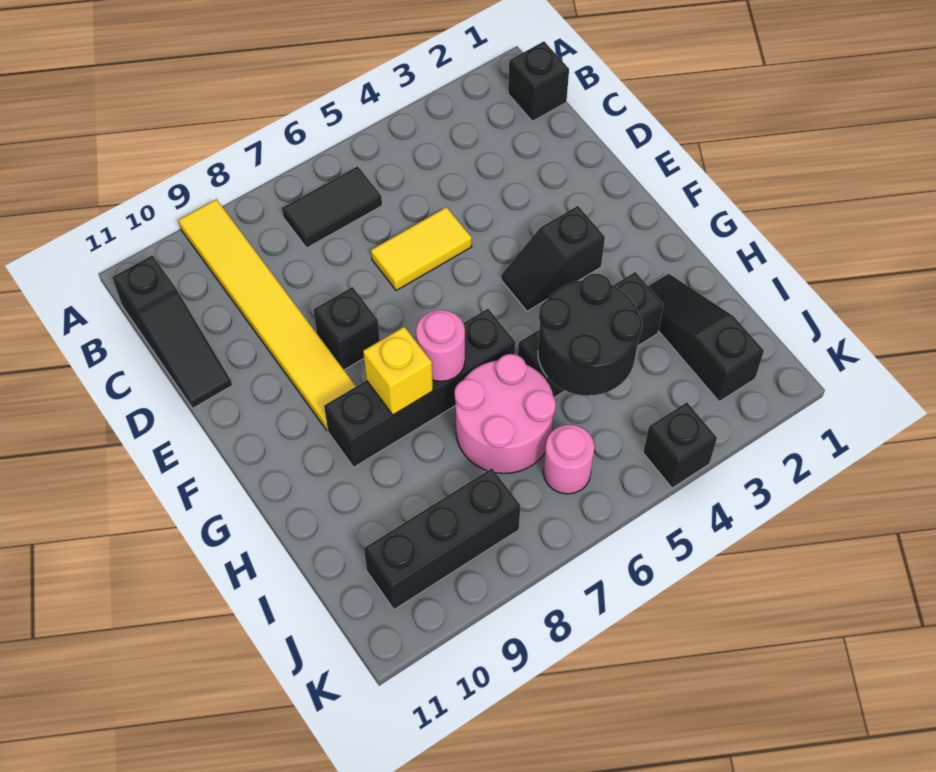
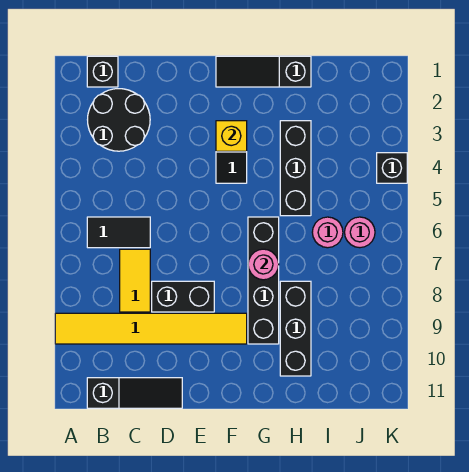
black tile B6:B7 level 1 -> black tile B6:C6 level 1
yellow tile D5:D6 level 1 -> yellow tile C7:C8 level 1
black brick E8 level 1 -> black brick D8:E8 level 1
yellow brick G8 level 2 -> yellow brick F3 level 2
black slope H2:J2 level 1 top J -> black slope F1:H1 level 1 top H
black round brick H4:I5 level 2 -> black round brick B2:C3 level 1
pink round brick H6:I7 level 1 -> pink round brick I6 level 1
black brick J8:J10 level 1 -> black brick H8:H10 level 1

